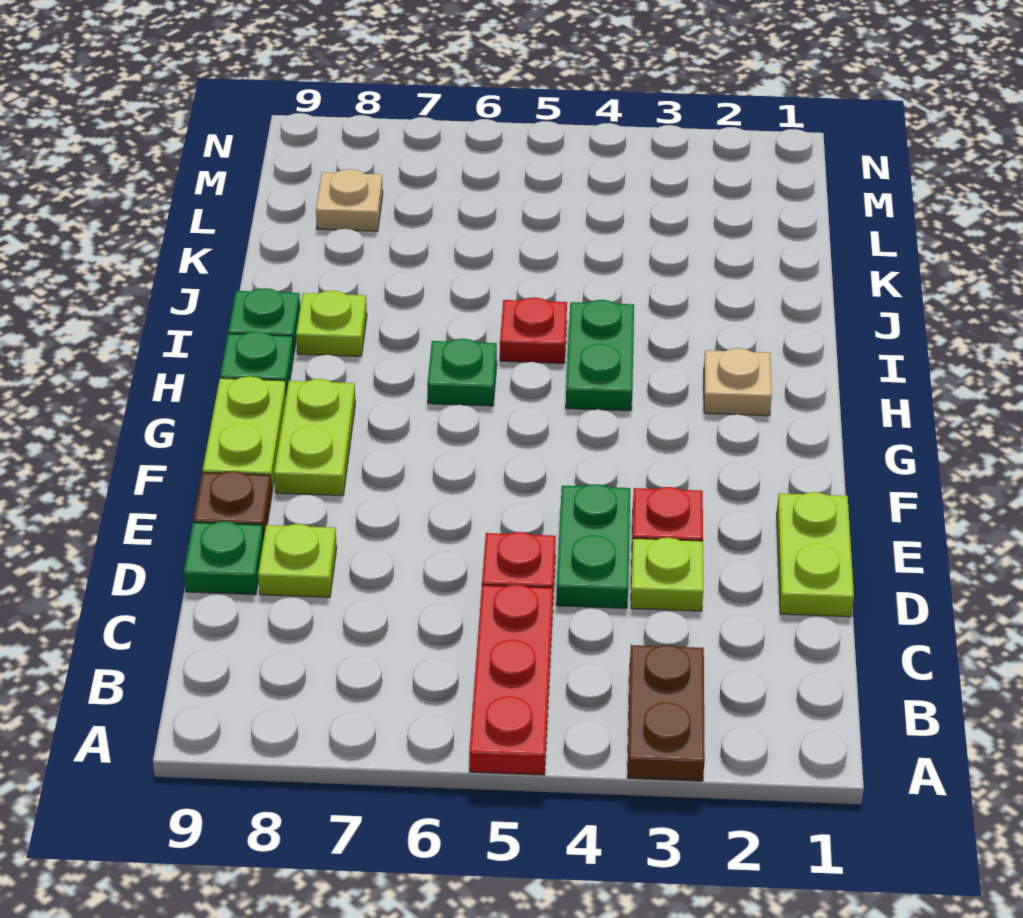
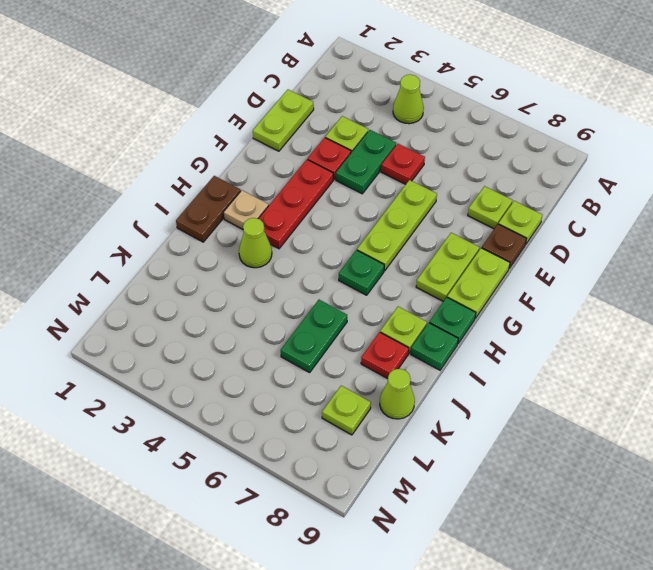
brown plate A3:B3 level 1 -> brown plate H1:I1 level 1
red plate A5:C5 level 1 -> red plate F3:H3 level 1
none -> lime cone B4 level 1
green plate D9 level 1 -> lime plate D9 level 1
none -> lime plate E6:G6 level 1
green plate H4:I4 level 1 -> green plate J6:K6 level 1
none -> lime cone I3 level 1
red plate I5 level 1 -> red plate J8 level 1
none -> lime cone K9 level 1
tan plate L8 level 1 -> lime plate L8 level 1

